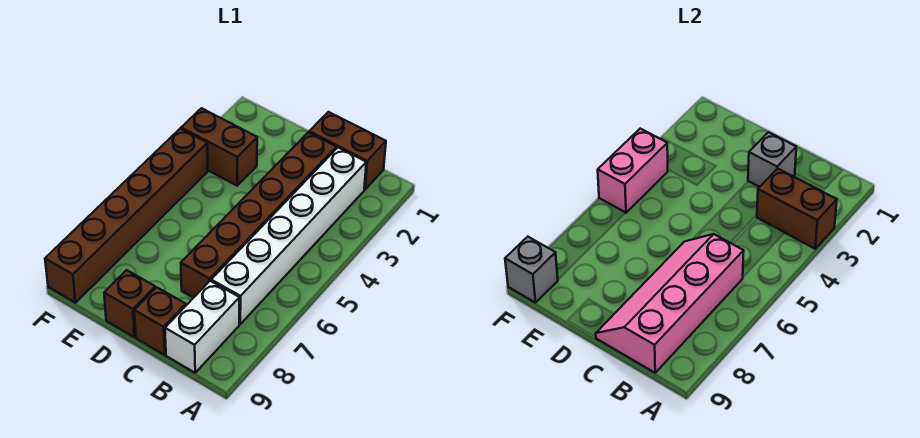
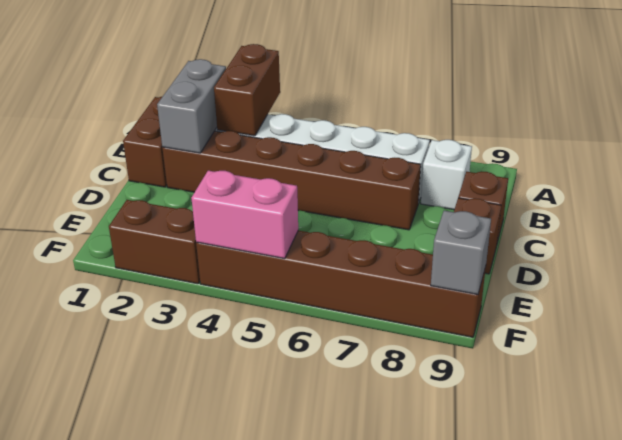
pink slope B6:C9 level 2 top B -> none
white brick B8:B9 level 1 -> white brick B8 level 1
grey brick C2 level 2 -> grey brick B2:C2 level 2
brown brick E3:F3 level 1 -> brown brick F2:F3 level 1

